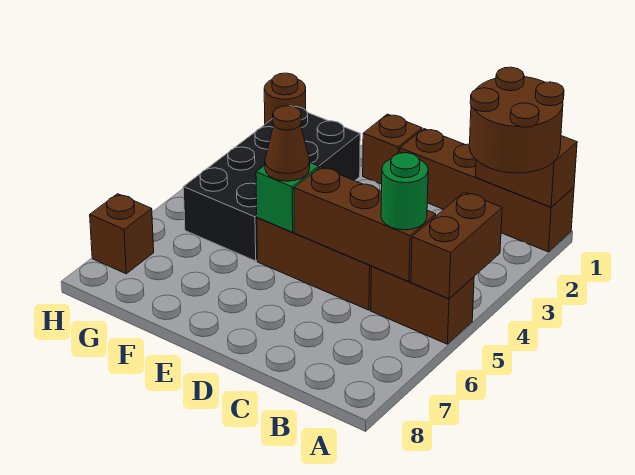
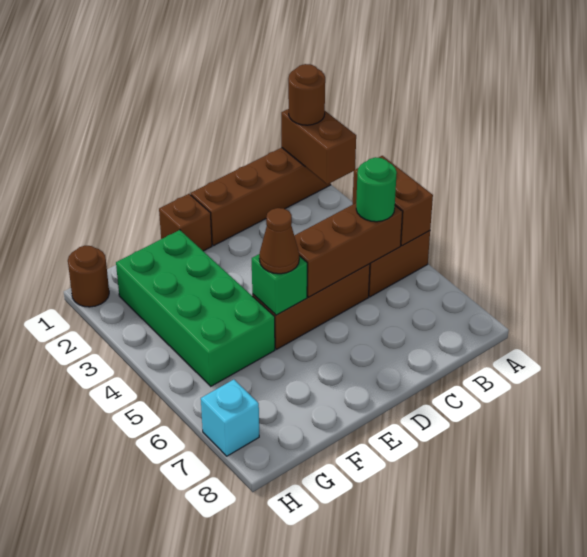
brown brick A1:B1 level 2 -> brown brick A1:A2 level 2
brown round brick A1:B2 level 3 -> brown round brick A1 level 3
black brick F2:G5 level 1 -> green brick F2:G5 level 1
brown brick H7 level 1 -> cyan brick H7 level 1

